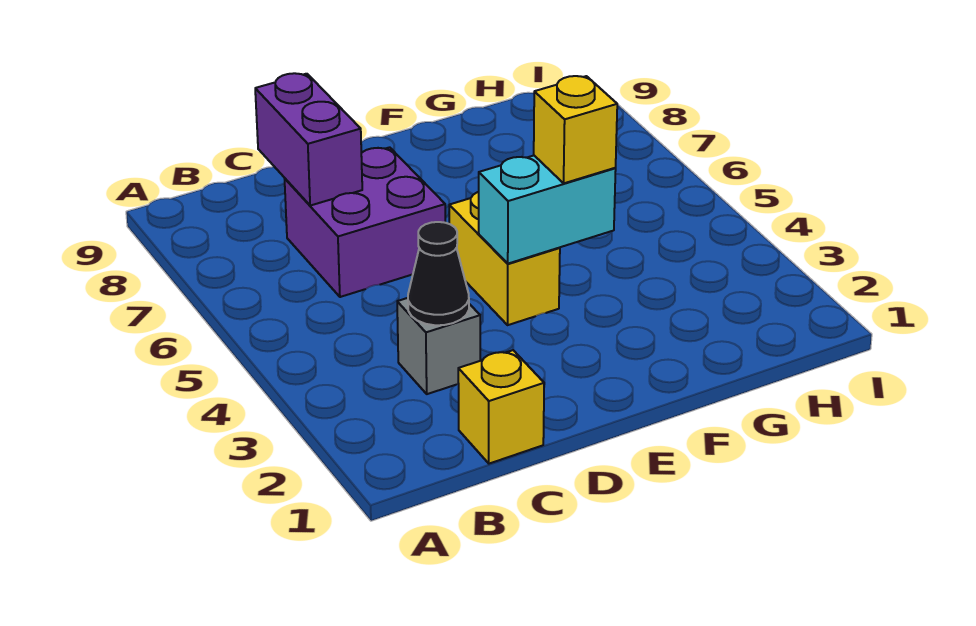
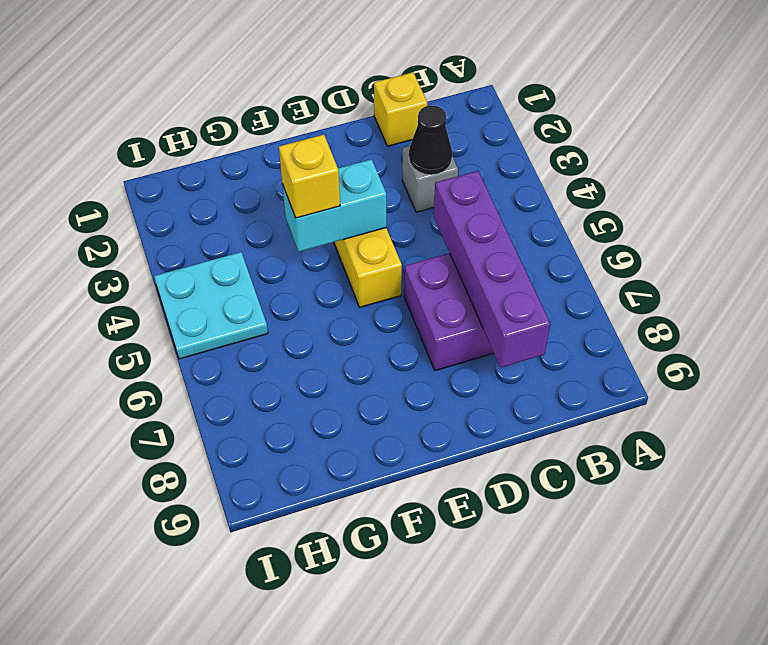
purple brick C7:C8 level 2 -> purple brick C5:C8 level 2
none -> cyan plate H4:I5 level 1

